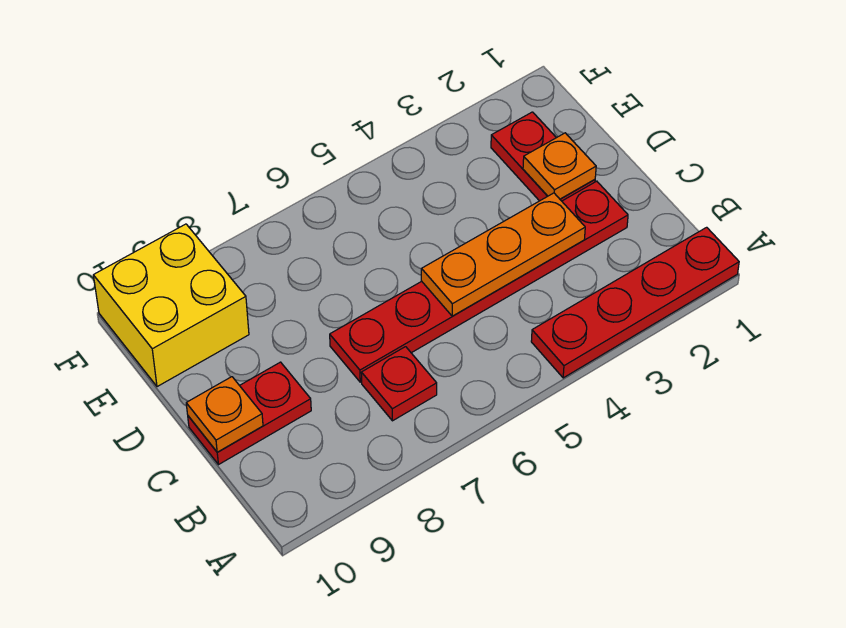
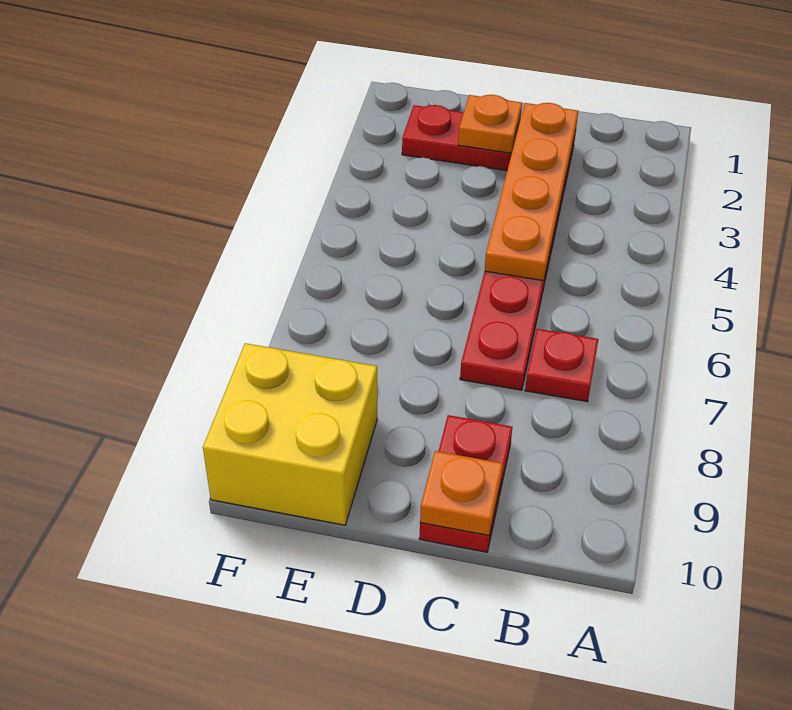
red plate A1:A4 level 1 -> none
orange plate C3:C5 level 2 -> orange plate C2:C5 level 2

